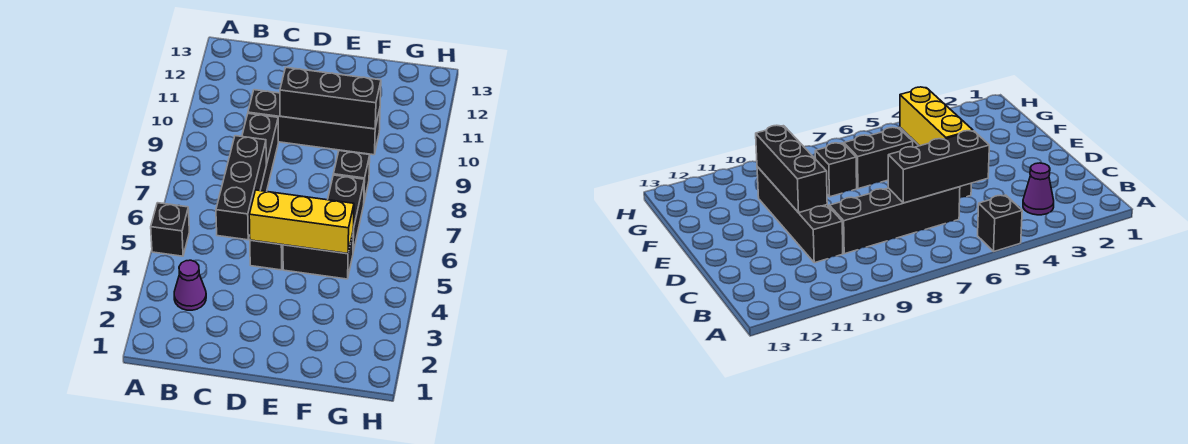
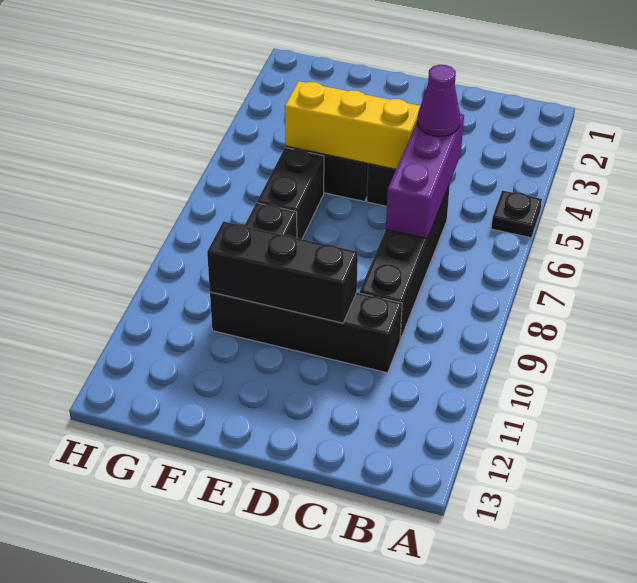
black brick A5 level 1 -> black plate A5 level 1
purple cone B3 level 1 -> purple cone C5 level 3
black brick C5:C7 level 2 -> purple brick C5:C7 level 2

